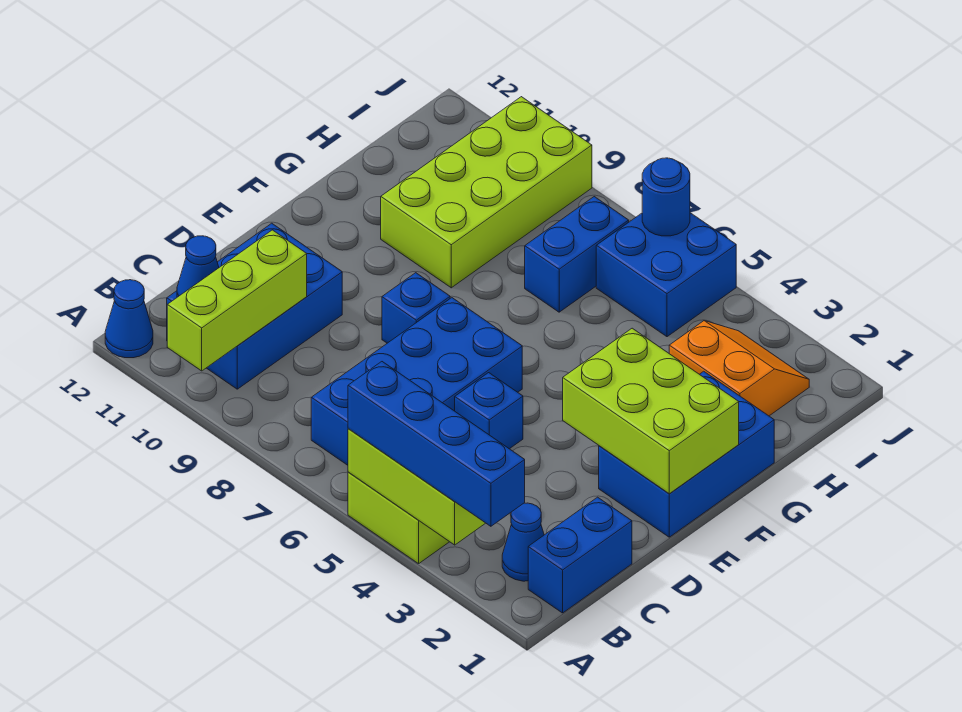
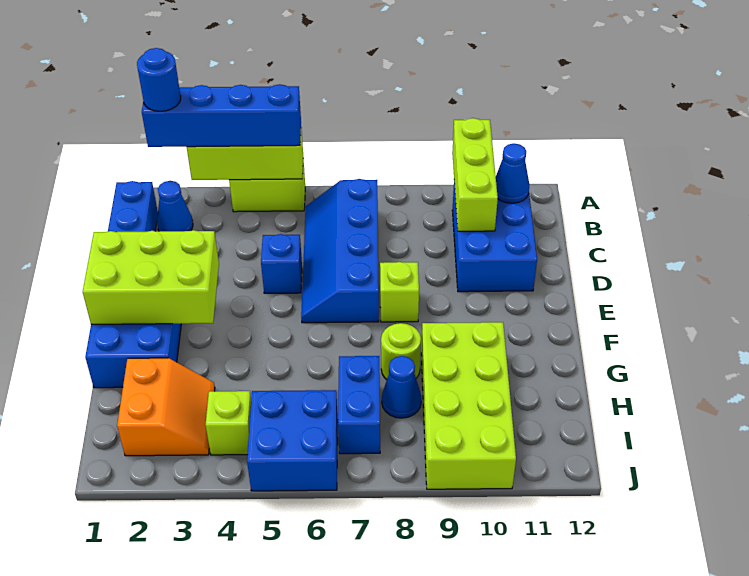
blue cone A12 level 1 -> blue cone H8 level 1
blue brick B6:E7 level 1 -> blue slope B6:E7 level 1 top 7
blue brick E8 level 1 -> lime brick E8 level 1
none -> lime round brick G8 level 1
orange slope H2:I3 level 1 top H -> orange slope H2:I3 level 1 top 2
none -> lime brick I4 level 1
blue round brick J6 level 2 -> blue round brick A2 level 4

